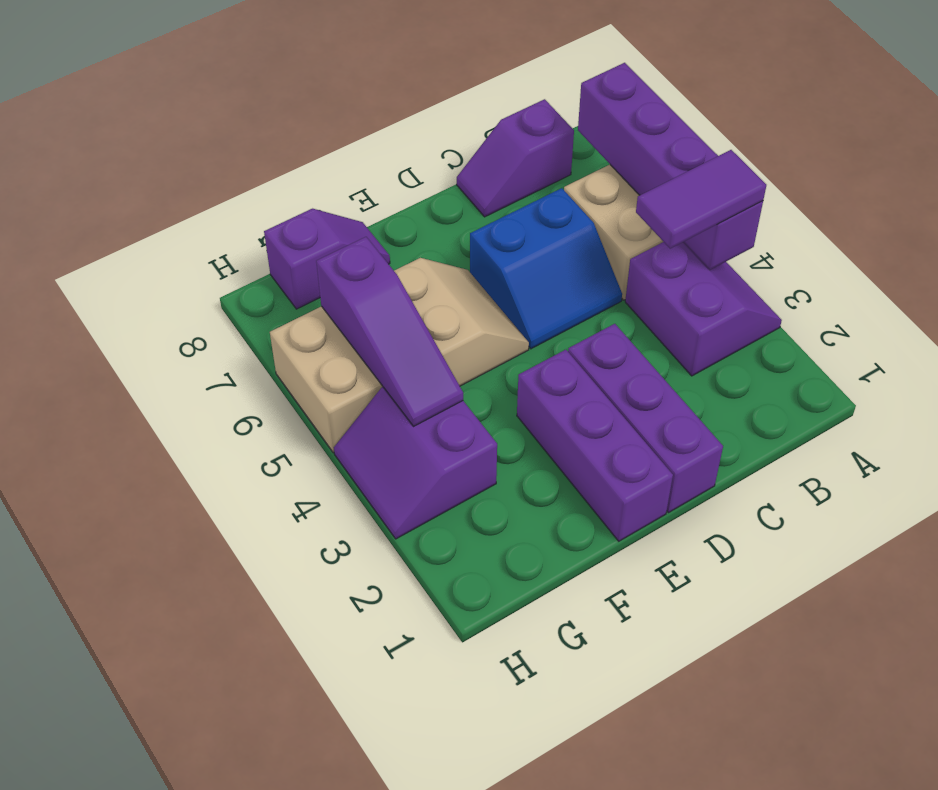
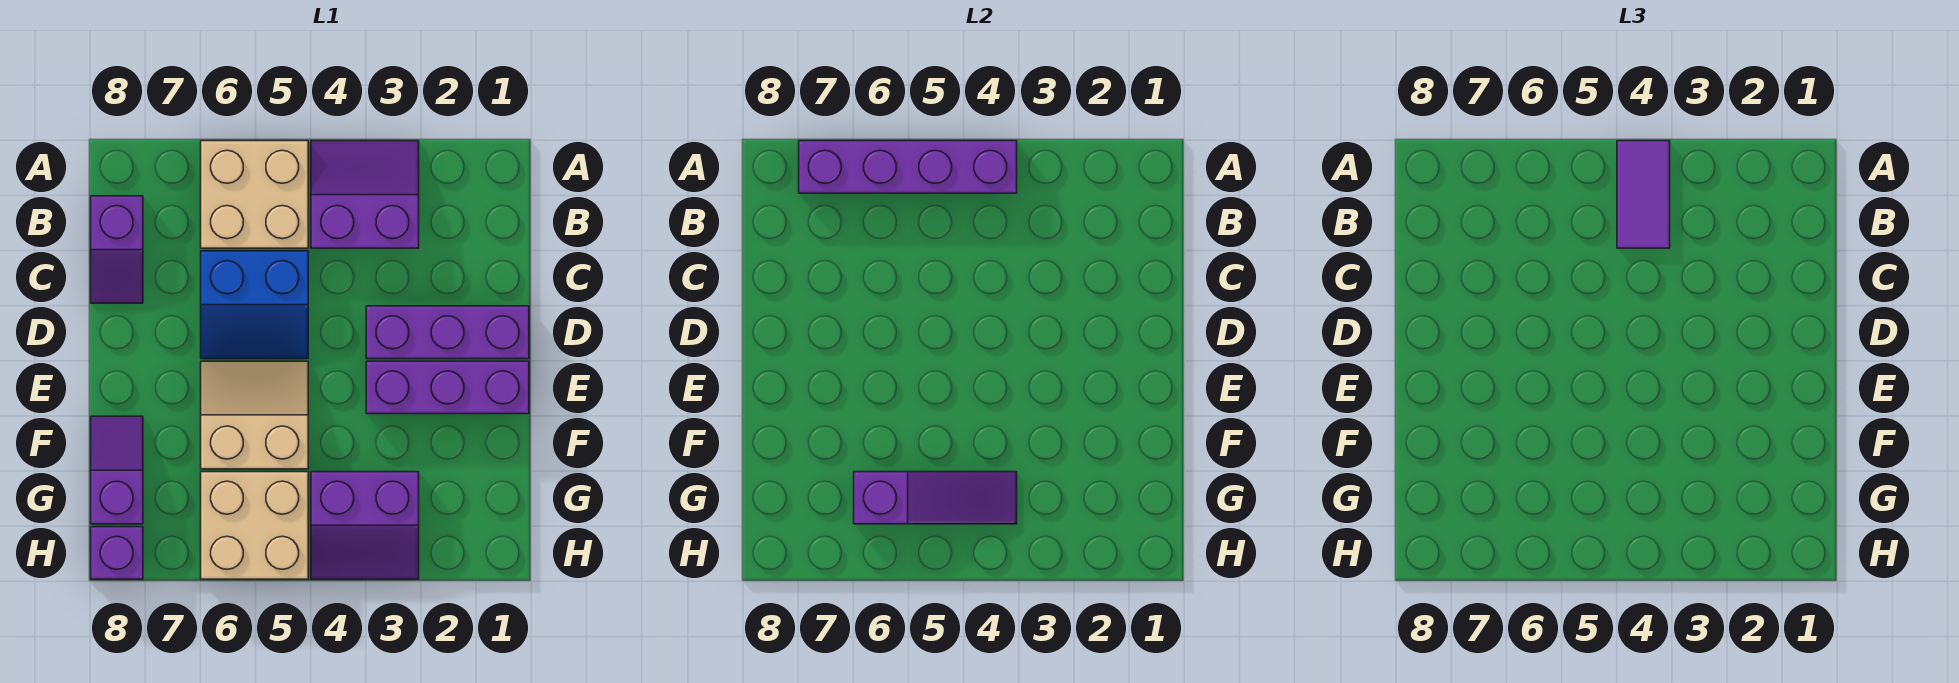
blue slope C5:D6 level 1 top 6 -> blue slope C5:D6 level 1 top C
none -> purple brick H8 level 1

